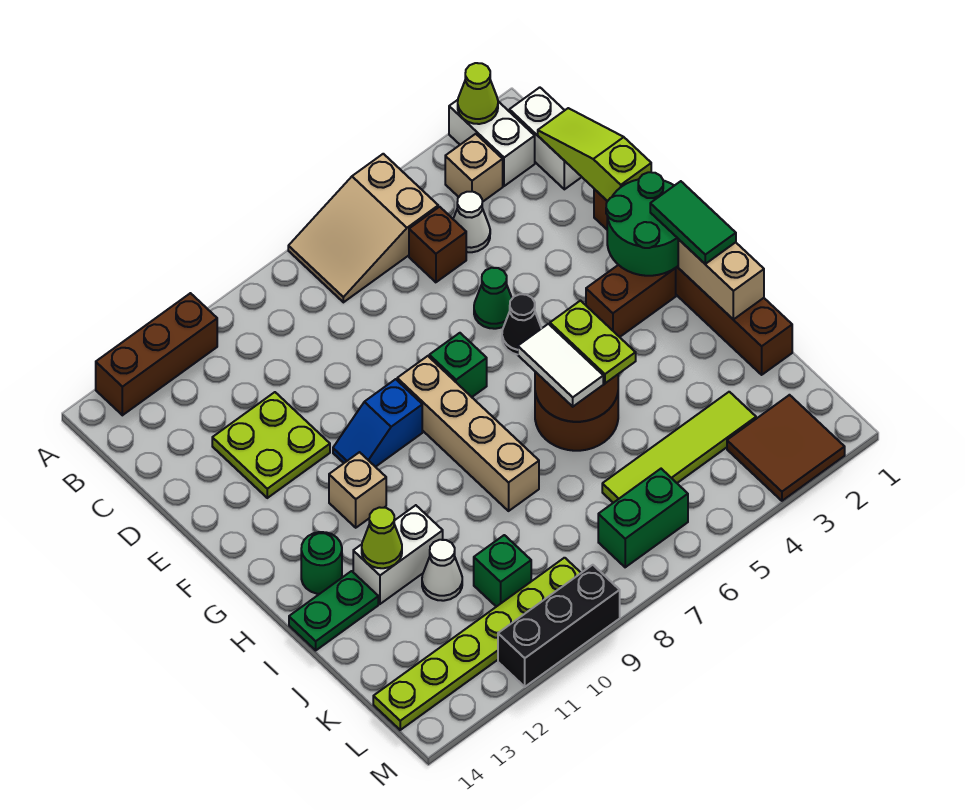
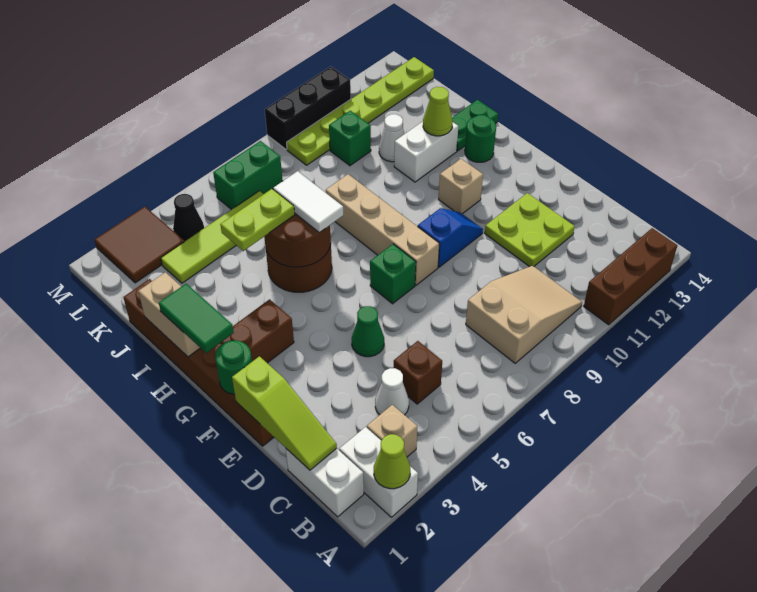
tan slope A5:B7 level 1 top 5 -> tan slope B8:C10 level 1 top 8
green round brick F1:G2 level 2 -> green round brick F1 level 2
black cone F5 level 1 -> black cone L4 level 1
lime plate H5:I5 level 3 -> lime plate I4:I5 level 3

